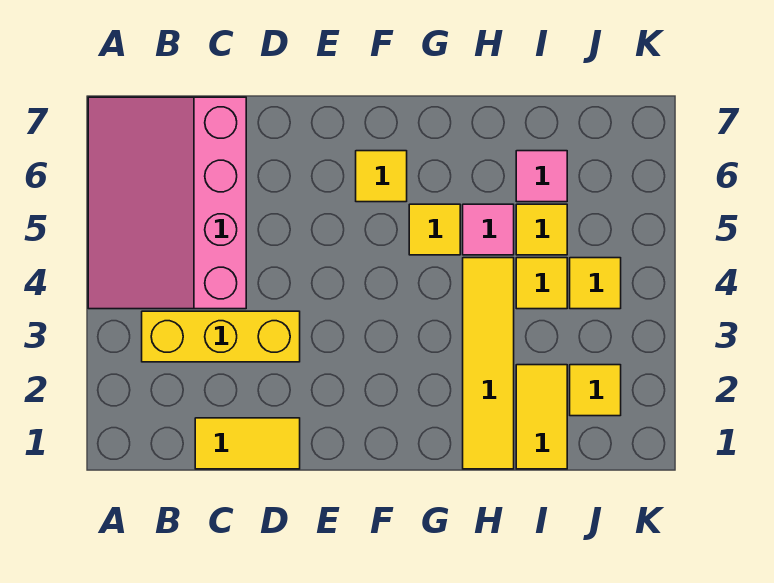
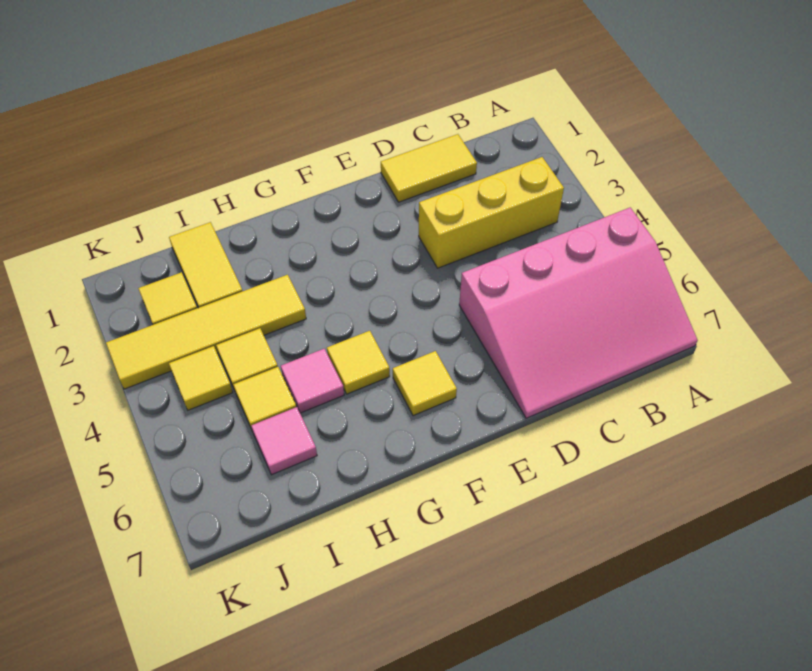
pink slope A4:C7 level 1 top C -> pink slope A5:D7 level 1 top 5
yellow tile H1:H4 level 1 -> yellow tile H3:K3 level 1

